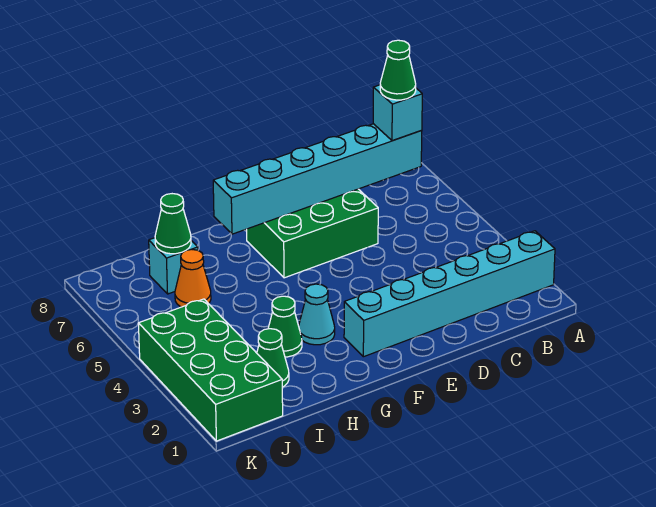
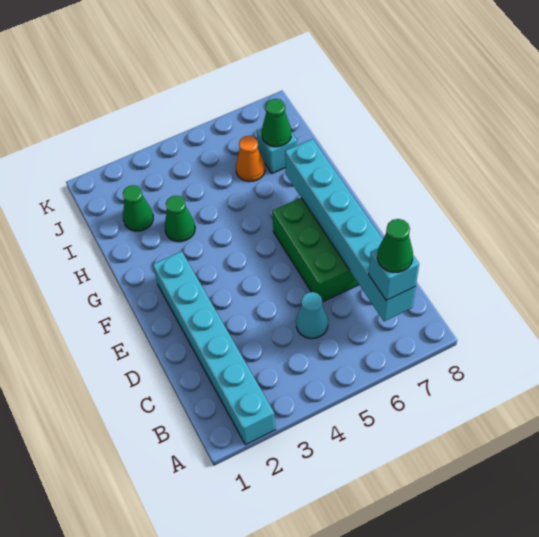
cyan cone G3 level 1 -> cyan cone C5 level 1
green brick J1:K4 level 1 -> none

